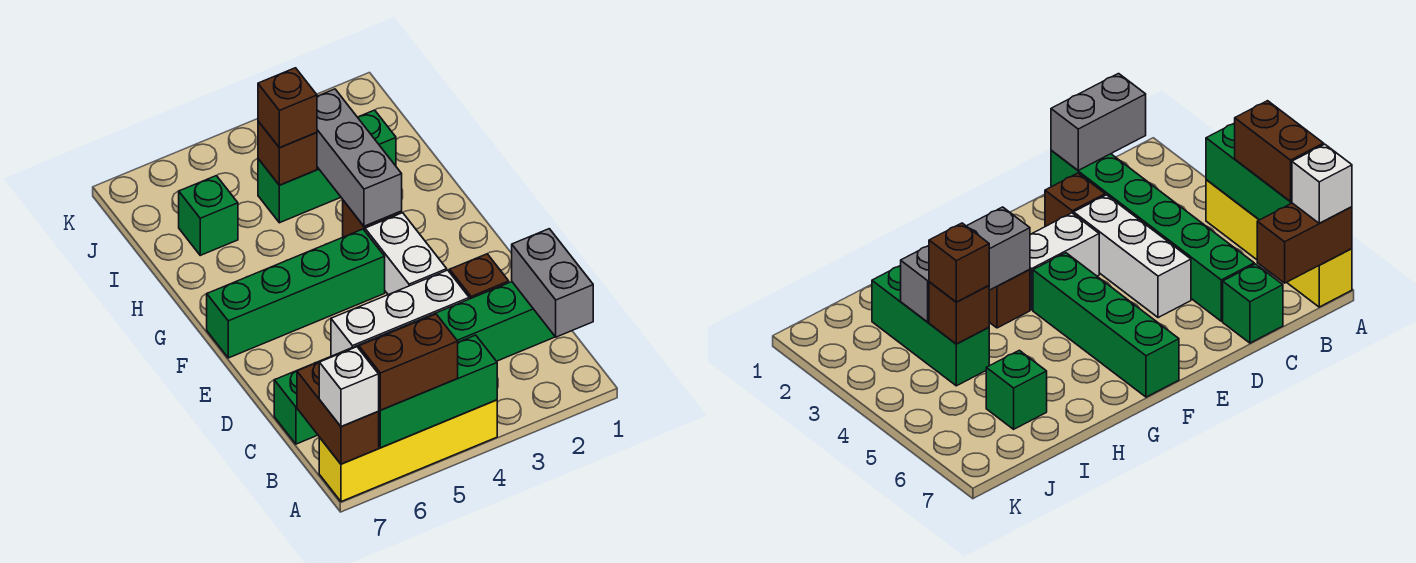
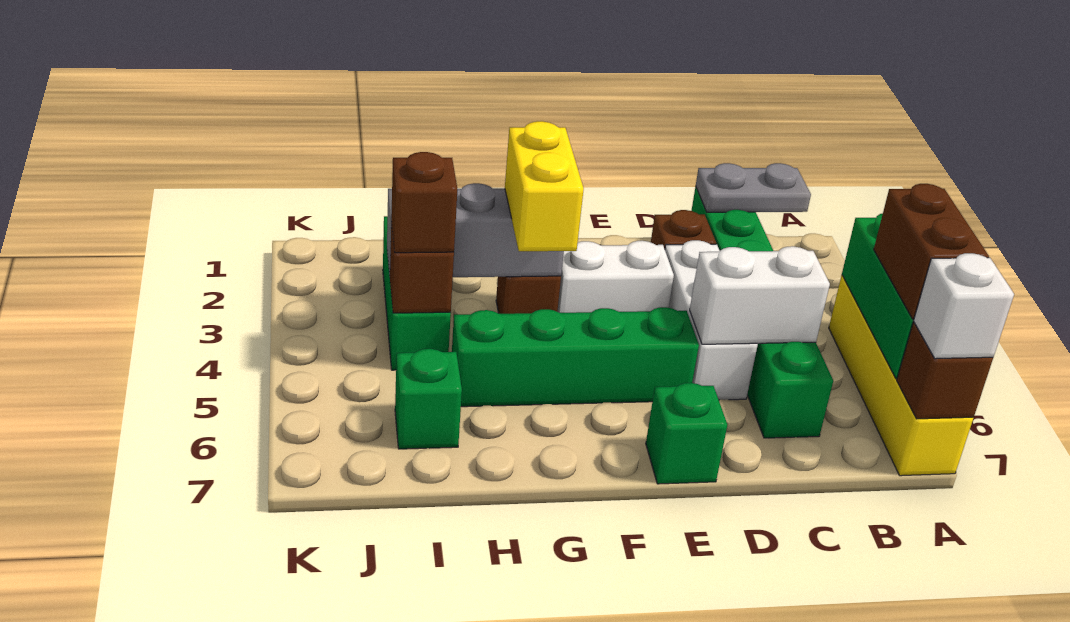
brown brick A7:B7 level 2 -> brown brick A7 level 2
grey brick B1:C1 level 2 -> grey plate B1:C1 level 2
none -> white brick C5:D5 level 2
green brick C7 level 1 -> green brick E7 level 1
green brick F4:F7 level 1 -> green brick E5:H5 level 1
none -> yellow brick G3:G4 level 3

